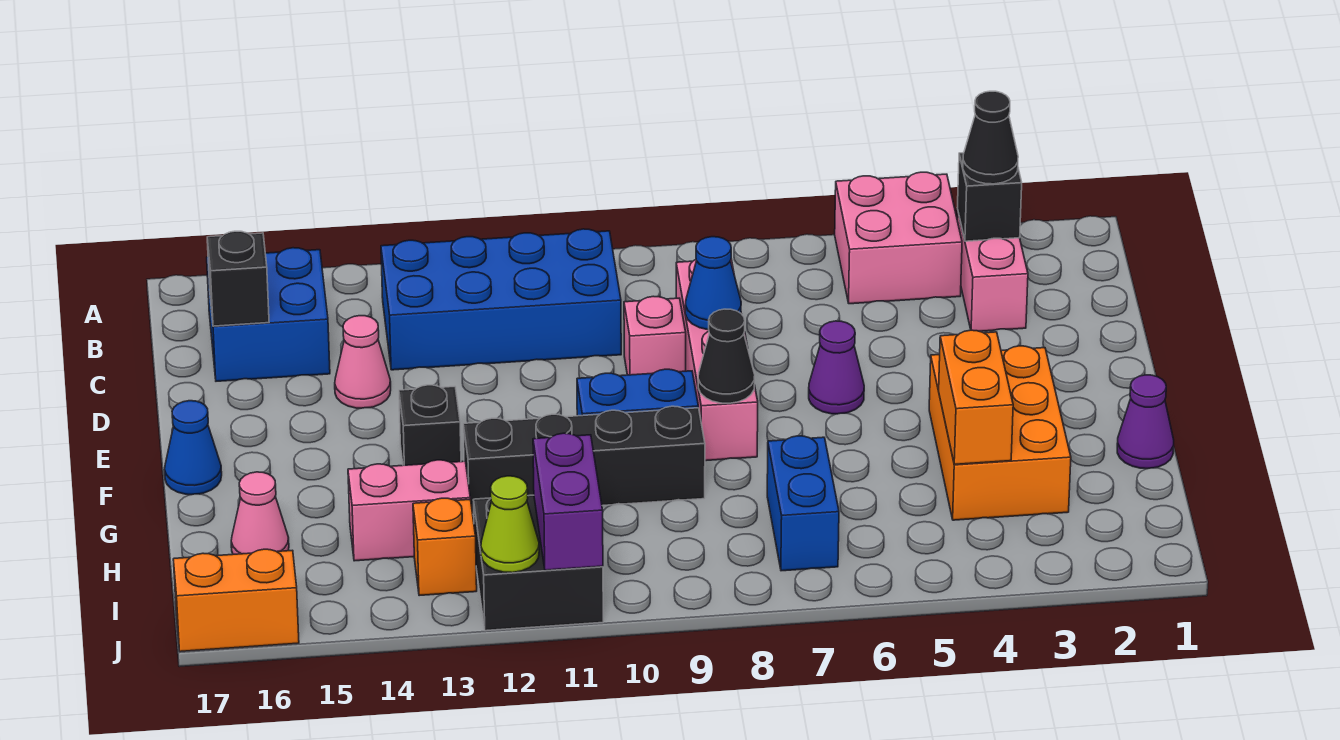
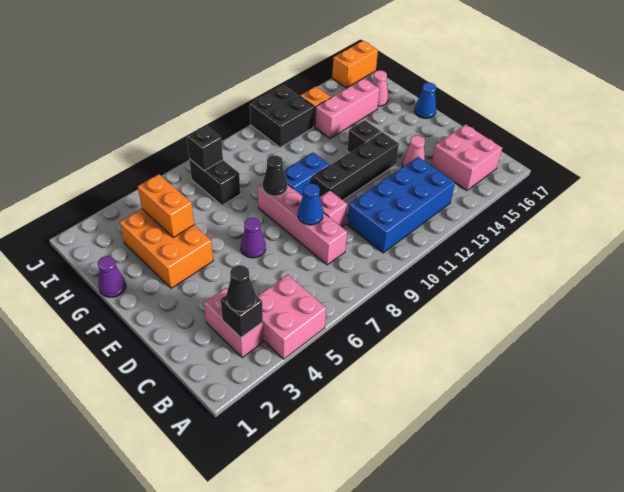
blue brick B15:C16 level 1 -> pink brick B15:C16 level 1
black brick C16 level 2 -> black brick I7 level 2
black brick G9:G12 level 1 -> black brick E10:E13 level 1
blue brick H7:I7 level 1 -> black brick H7:I7 level 1
pink brick H13:H14 level 1 -> pink brick H13:H15 level 1
purple brick I11:J11 level 2 -> none
lime cone J12 level 2 -> none

